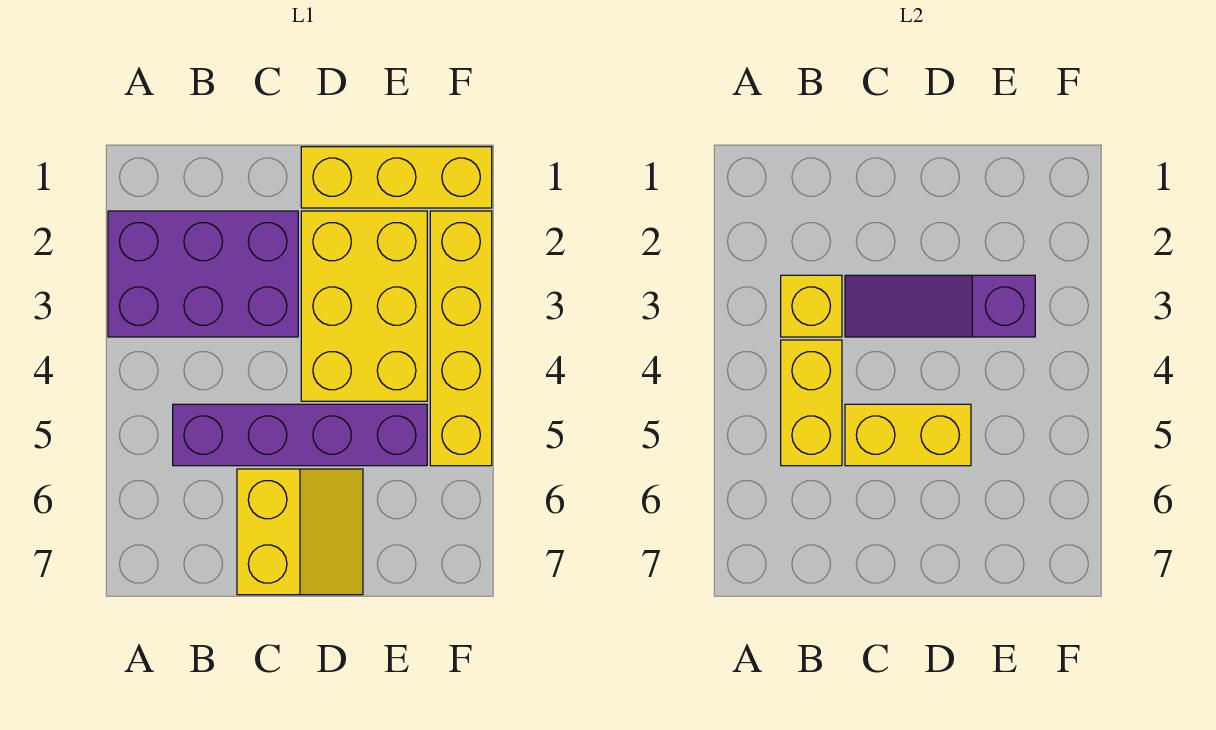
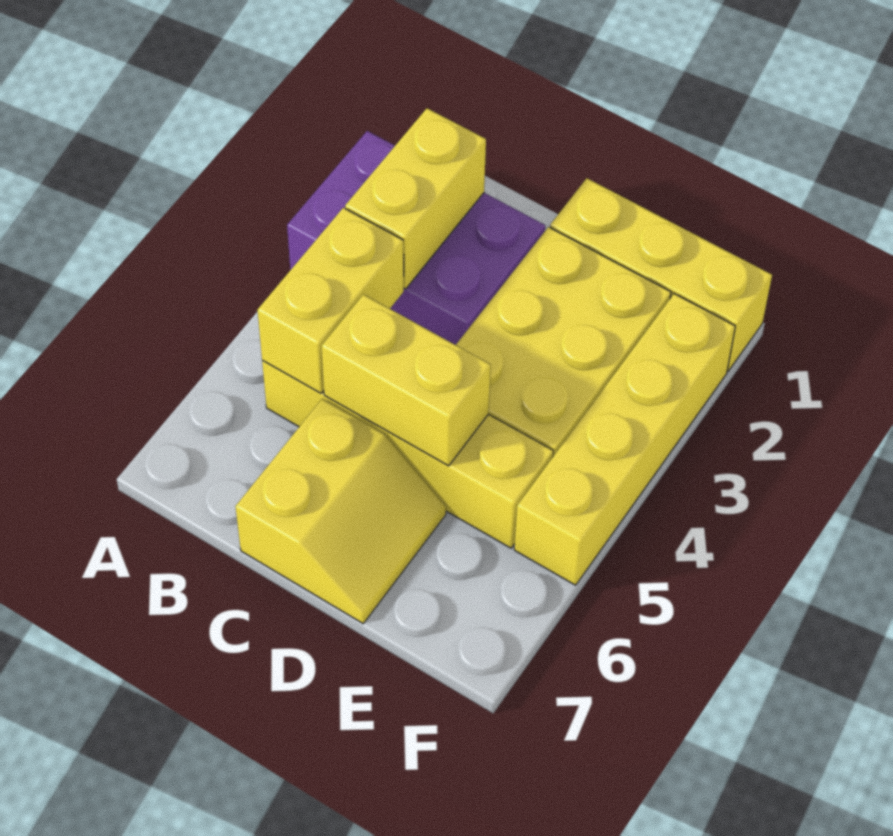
yellow brick B3 level 2 -> yellow brick B2:B3 level 2
purple brick B5:E5 level 1 -> yellow brick B5:E5 level 1
purple slope C3:E3 level 2 top E -> none

